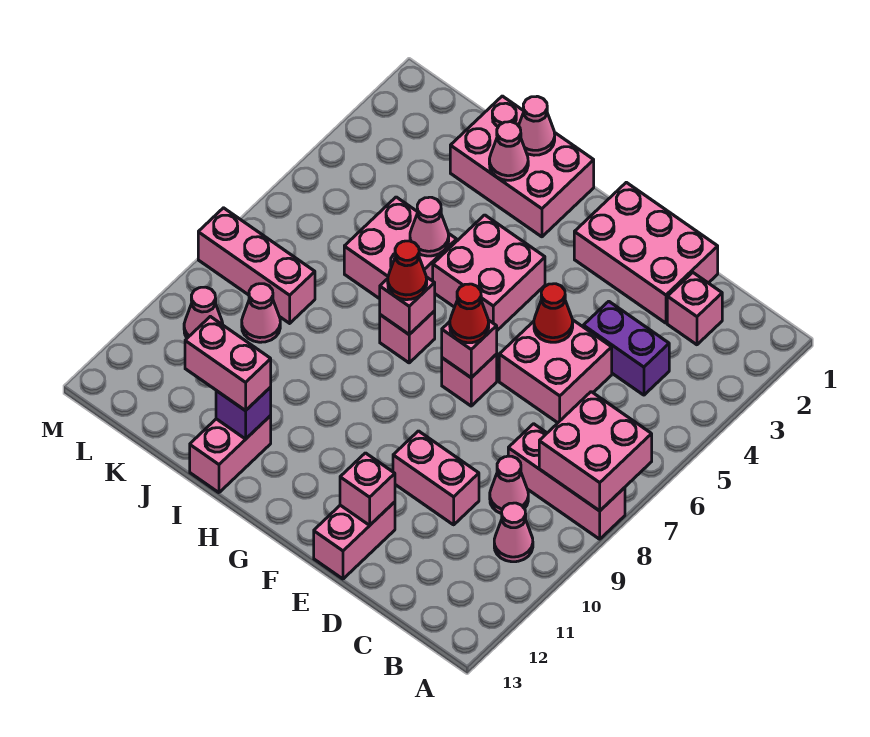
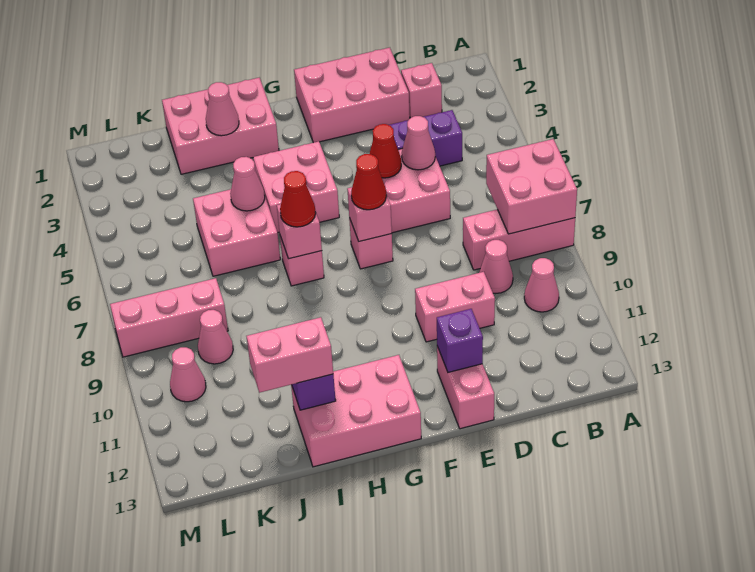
pink brick E12 level 2 -> purple brick E12 level 2
pink cone I1 level 2 -> pink cone D5 level 2
pink brick I12:I13 level 1 -> pink brick G12:I13 level 1

